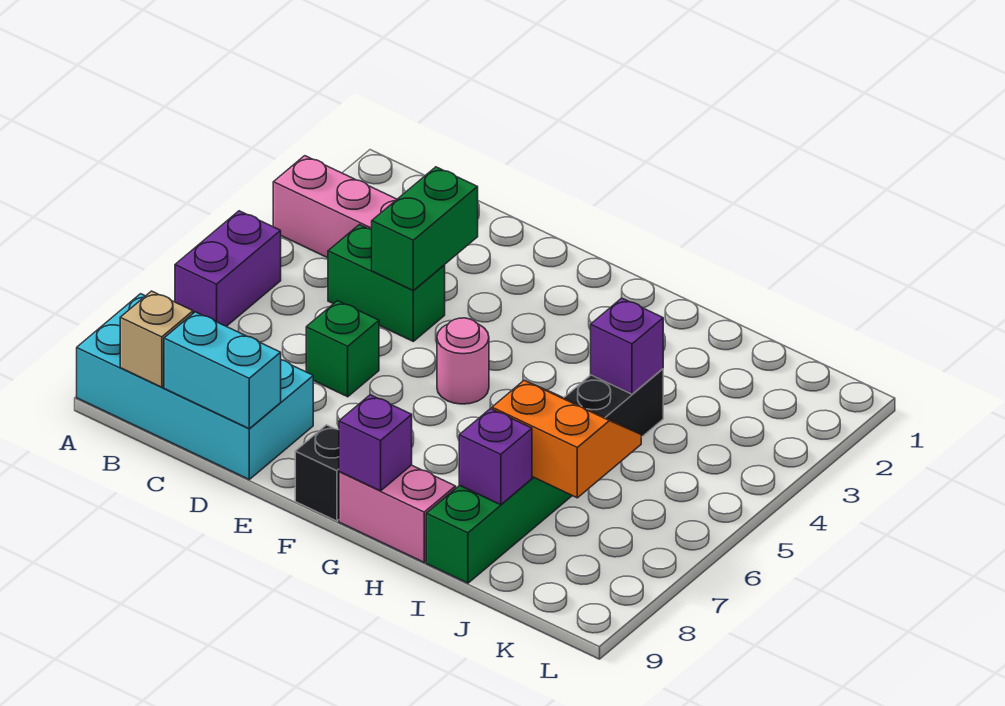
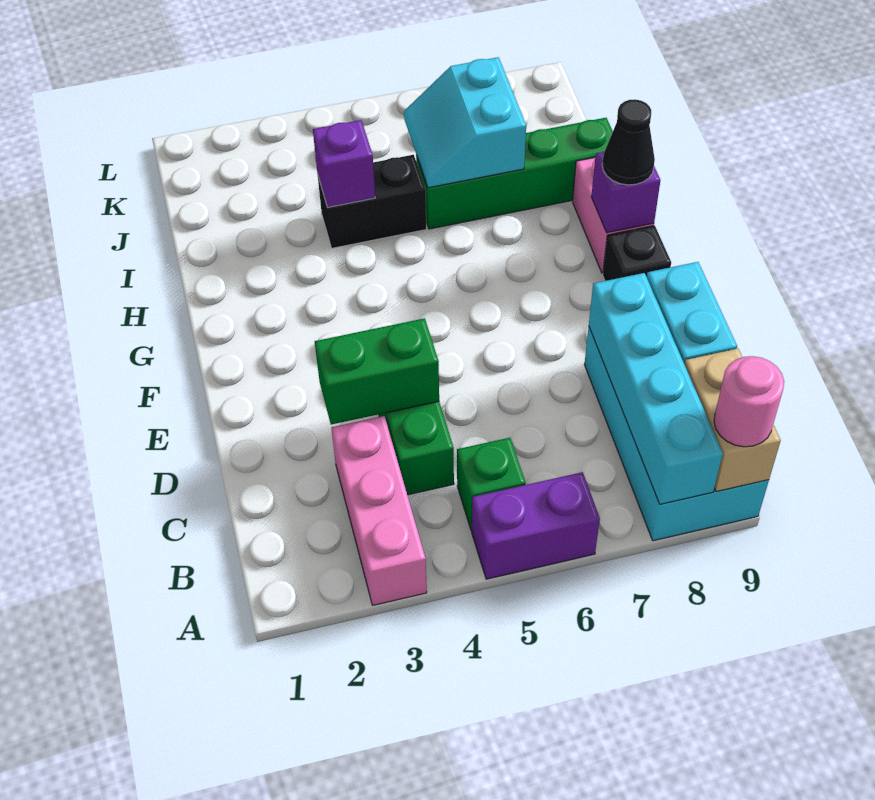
none -> cyan brick A8:D8 level 2
tan brick B9 level 2 -> tan brick A9:B9 level 2
green brick D6 level 1 -> green brick B5 level 1
pink round brick F5 level 1 -> pink round brick A9 level 3
none -> black cone G9 level 3
orange slope I6:J7 level 2 top 7 -> cyan slope I6:J7 level 2 top 7
purple brick I8 level 2 -> none

